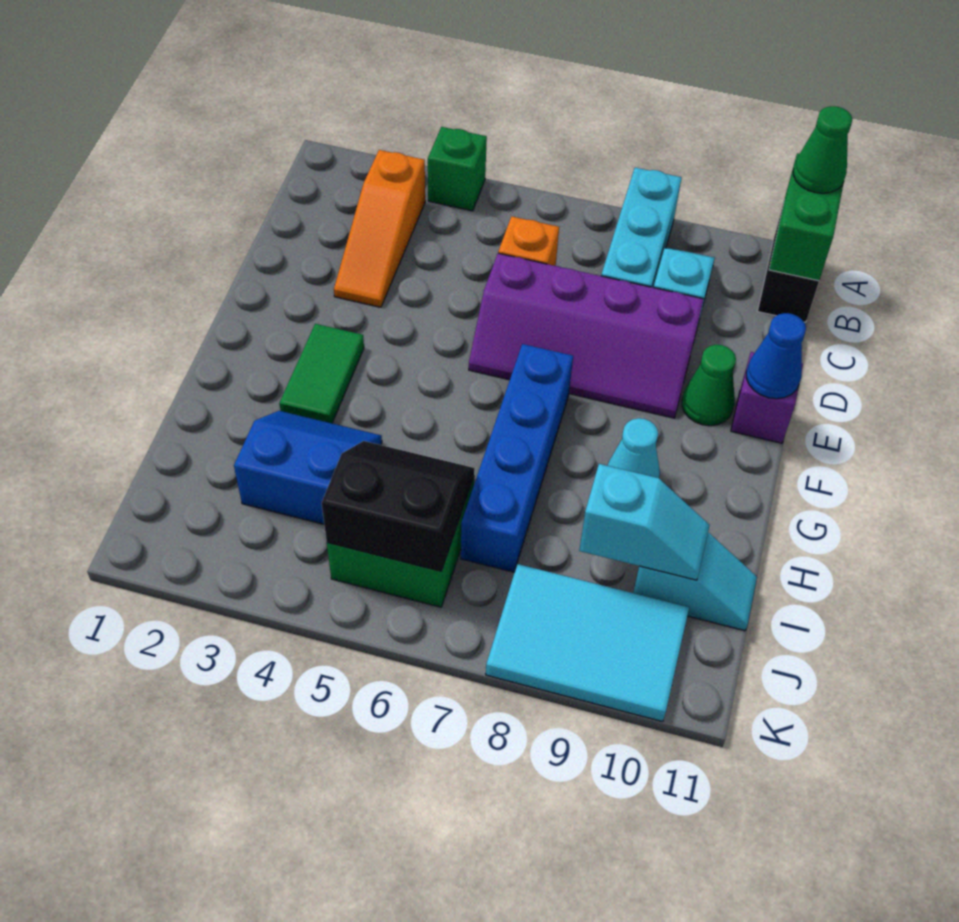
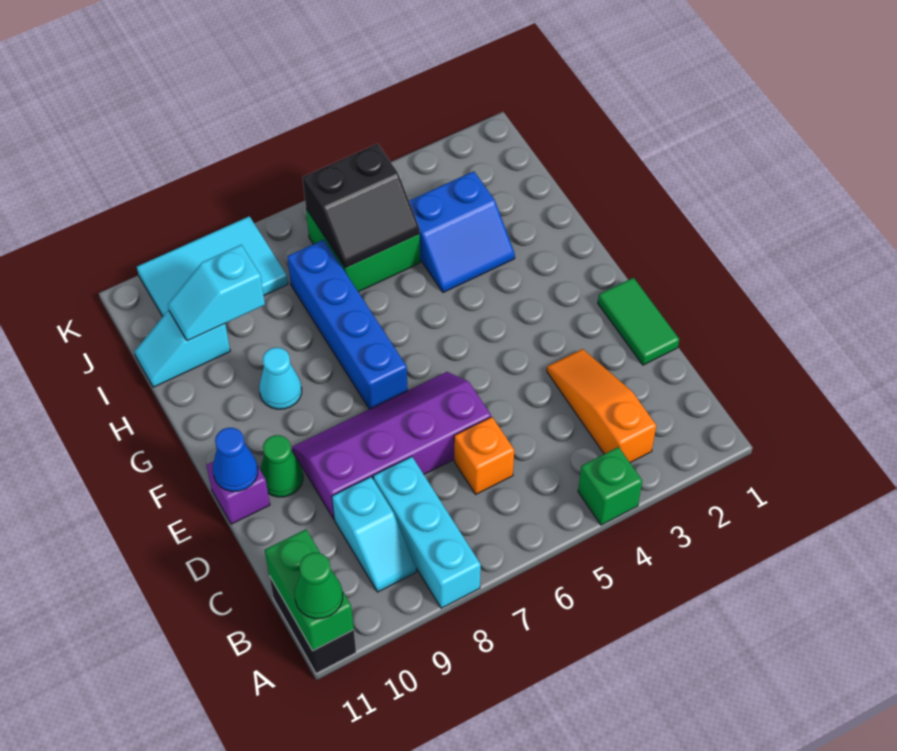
green tile F3:G3 level 1 -> green tile D1:E1 level 1

